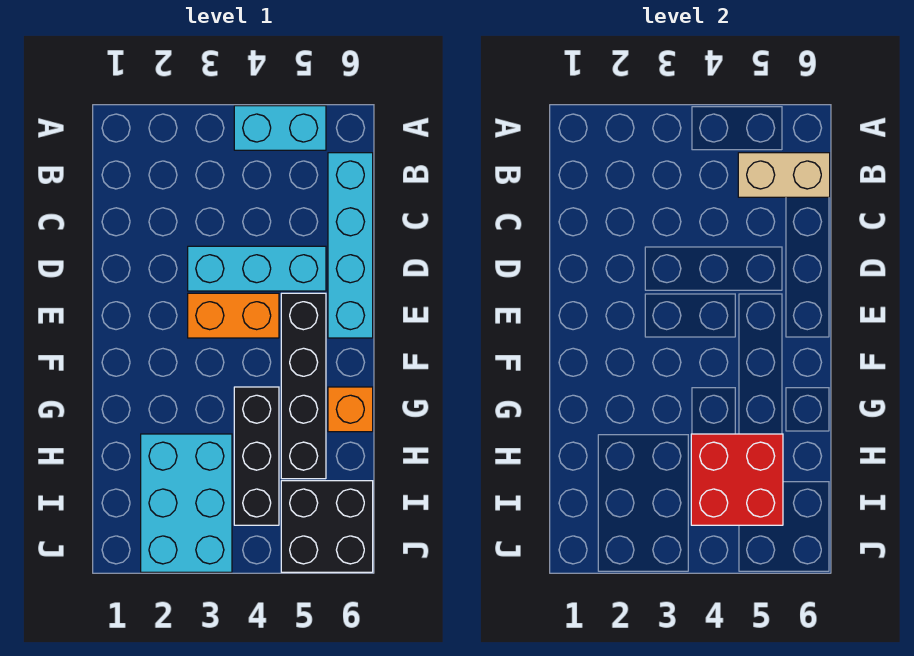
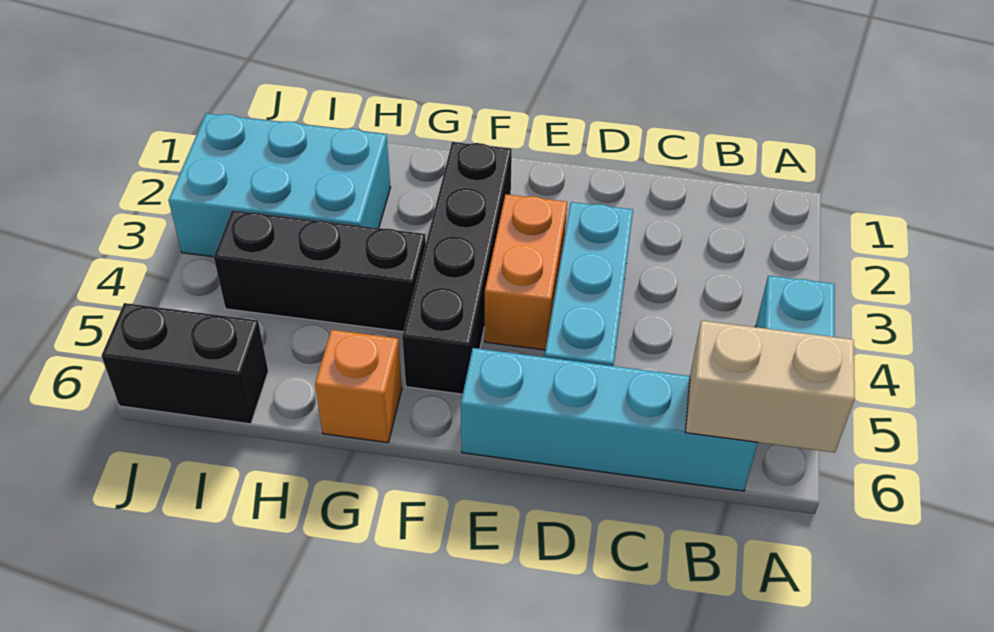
tan brick B5:B6 level 2 -> tan brick A6:B6 level 2
black brick E5:H5 level 1 -> black brick F2:F5 level 1
red brick H4:I5 level 2 -> none
black brick I5:J6 level 1 -> black brick I6:J6 level 1

